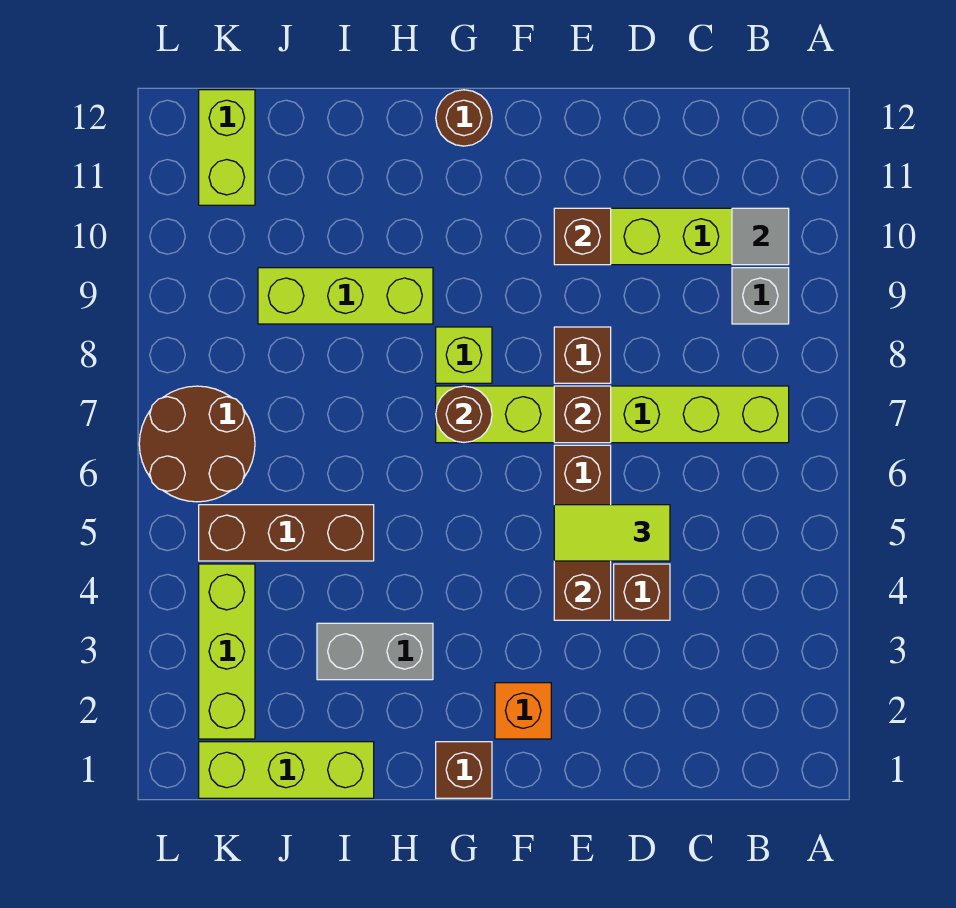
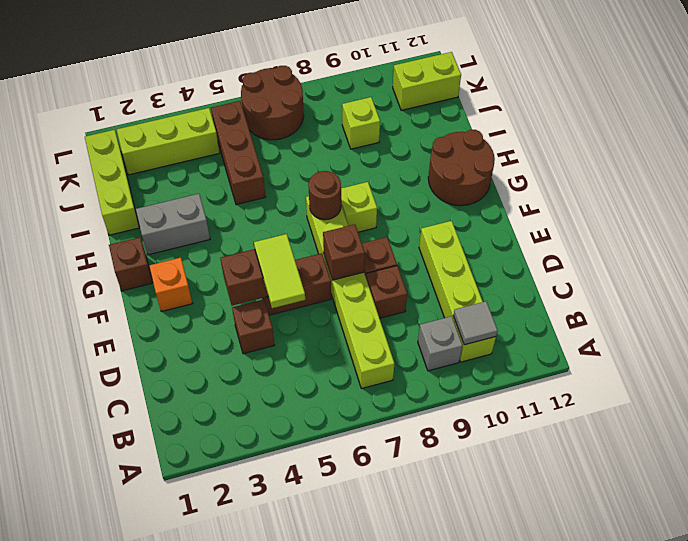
brown brick E10 level 2 -> brown brick D8 level 1
brown round brick G12 level 1 -> brown round brick G11:H12 level 1
grey brick H3:I3 level 1 -> grey brick H2:H3 level 1
lime brick H9:J9 level 1 -> lime brick J9 level 1

